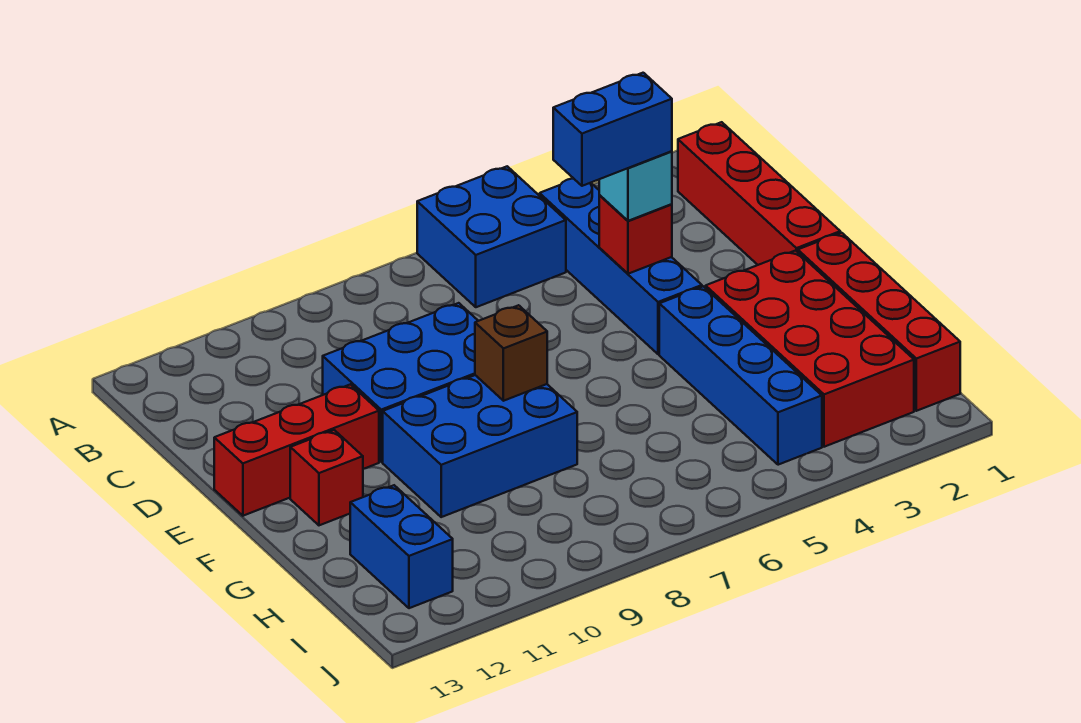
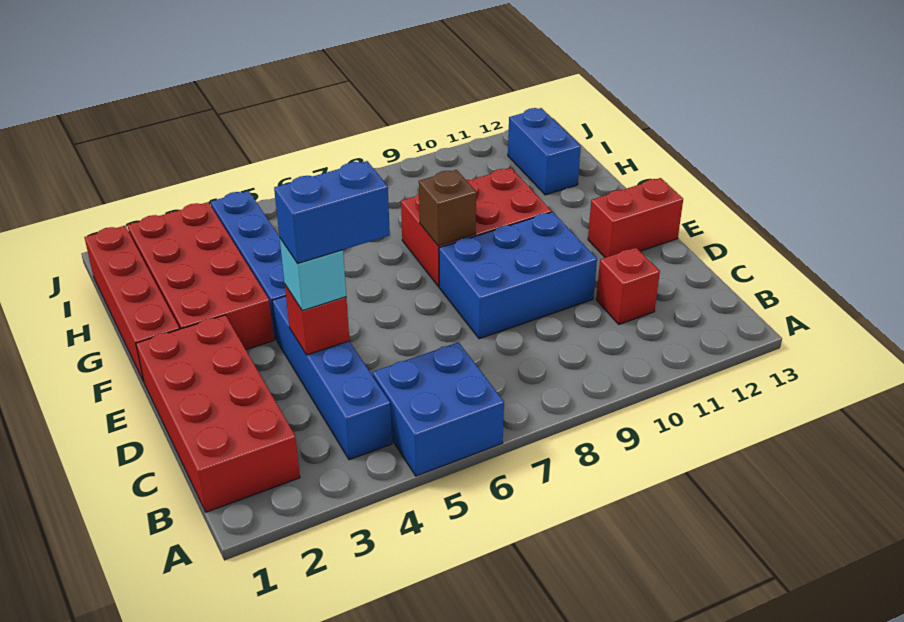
red brick B1:E1 level 1 -> red brick B1:E2 level 1
red brick E11:E13 level 1 -> red brick E12:E13 level 1
blue brick F8:G10 level 1 -> red brick F8:G10 level 1
red brick F12 level 1 -> red brick C11 level 1

